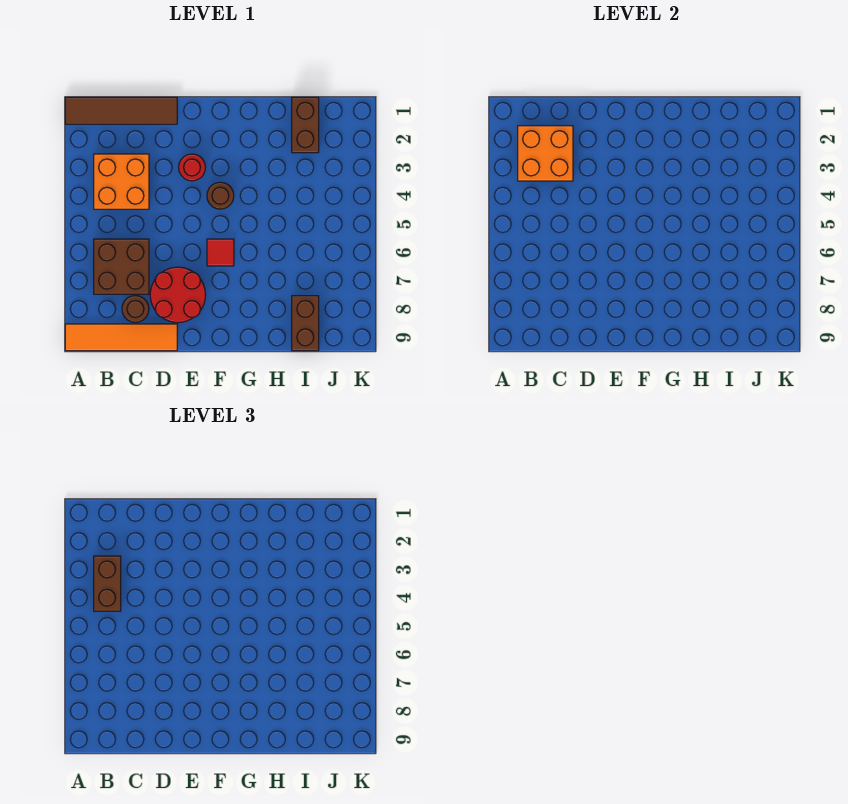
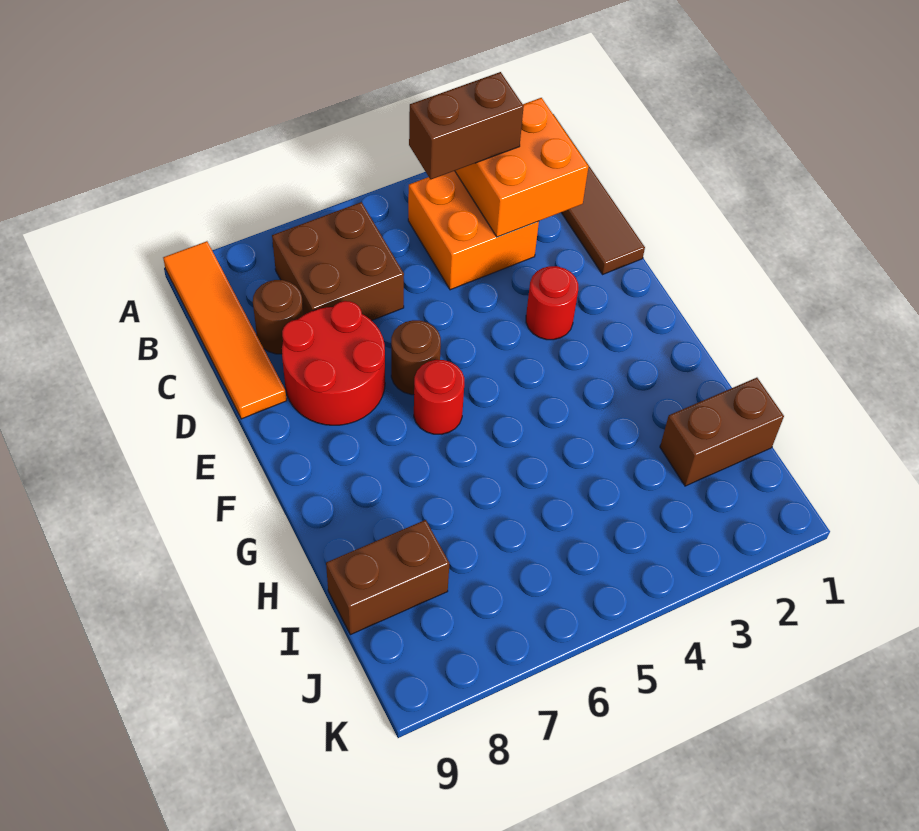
brown round brick F4 level 1 -> brown round brick E6 level 1
red tile F6 level 1 -> red round brick F6 level 1

